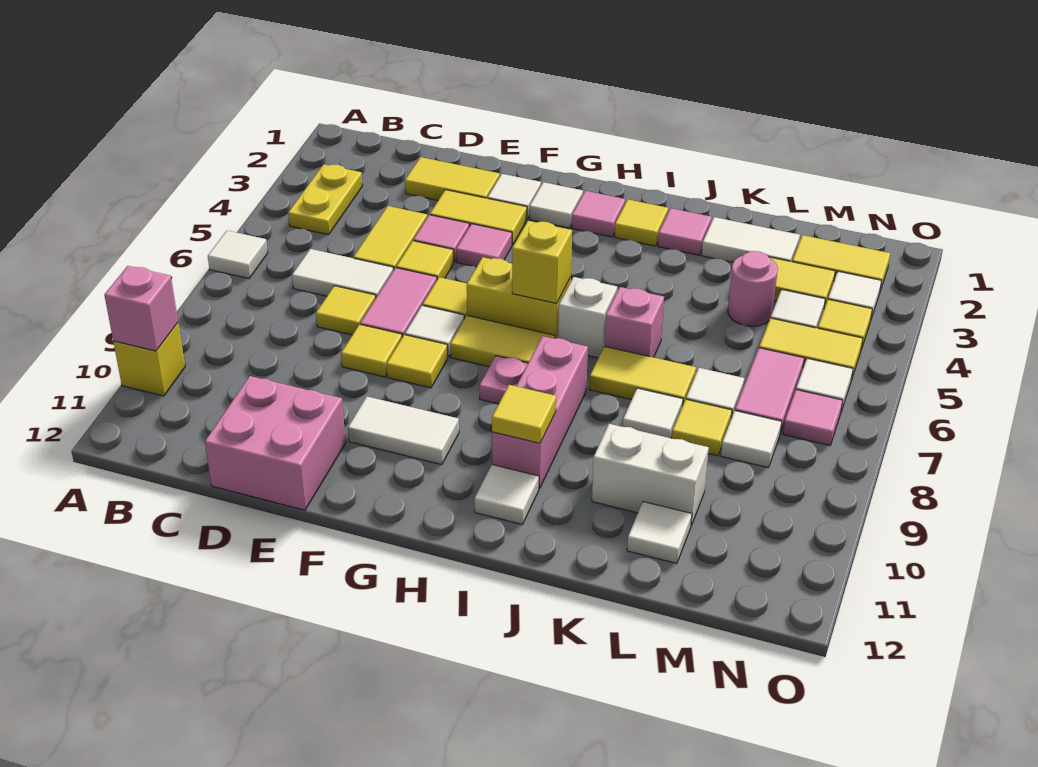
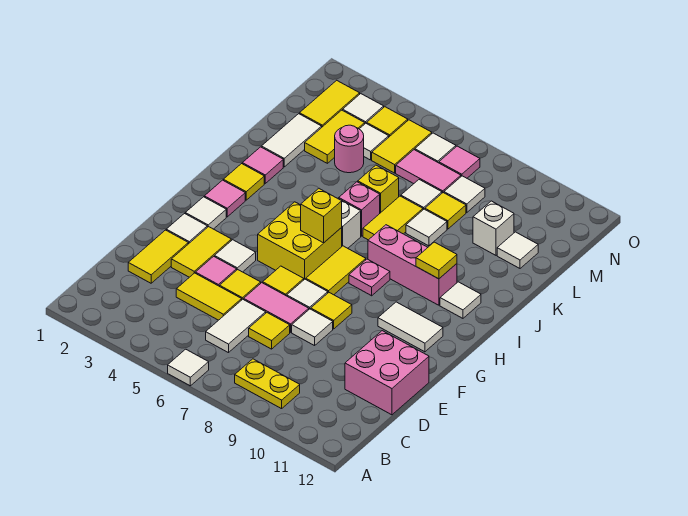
yellow brick A10 level 1 -> yellow brick K6 level 1
pink brick A10 level 2 -> none
yellow plate B3:B4 level 1 -> yellow plate B8:B9 level 1
yellow tile E8 level 1 -> white tile E8 level 1
pink tile F4 level 1 -> white tile F4 level 1
white tile F10:G10 level 1 -> white tile G10:G11 level 1
yellow brick G6:H6 level 1 -> yellow brick G5:H6 level 1
white brick K10:L10 level 1 -> white brick L10 level 1

